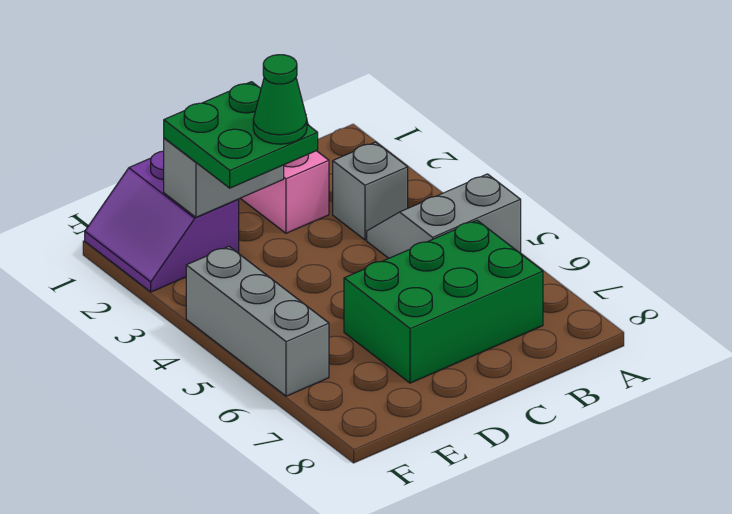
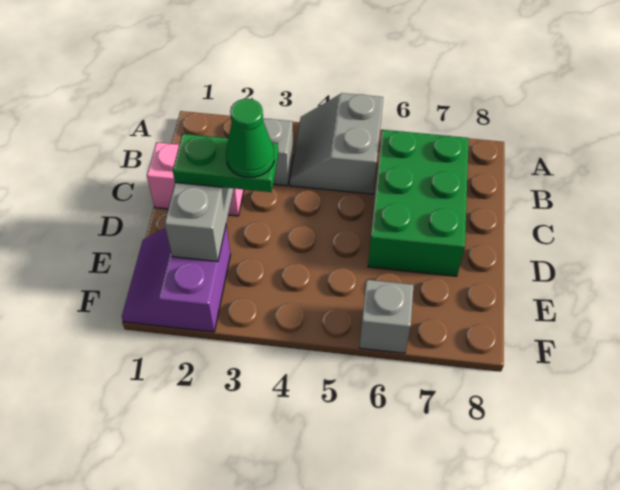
green plate D2:E3 level 3 -> green plate D2:D3 level 3
purple slope E1:F2 level 1 top E -> purple slope E1:F2 level 1 top 2
grey brick F4:F6 level 1 -> grey brick F6 level 1

